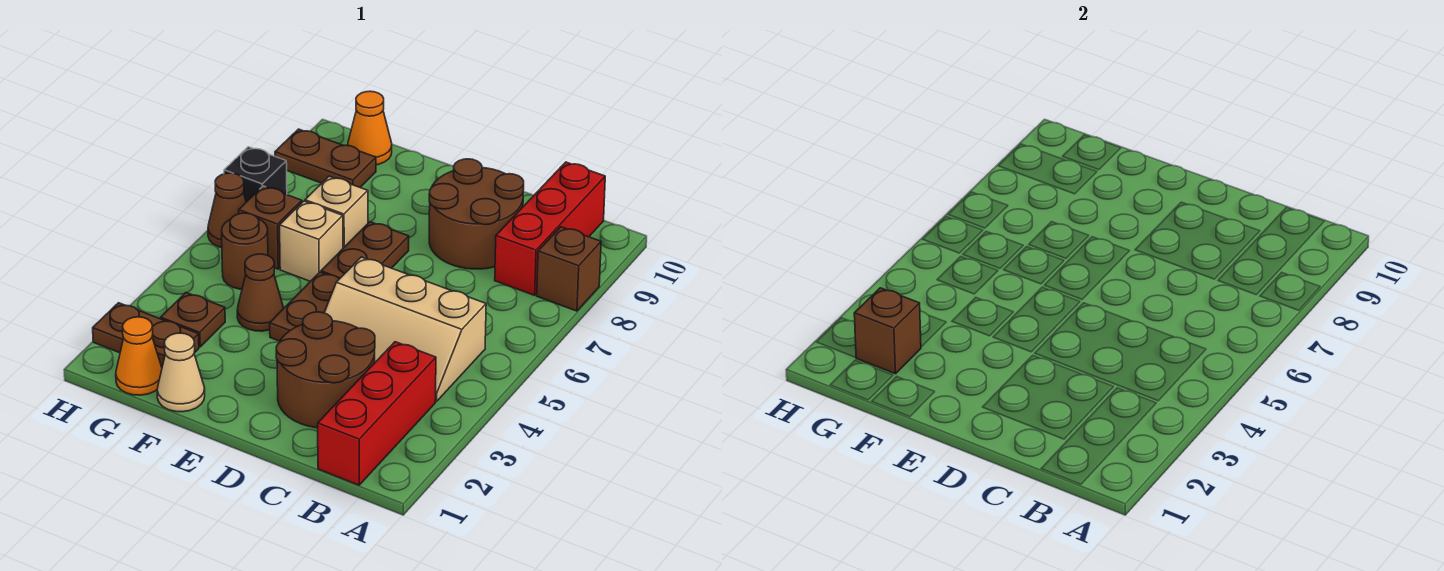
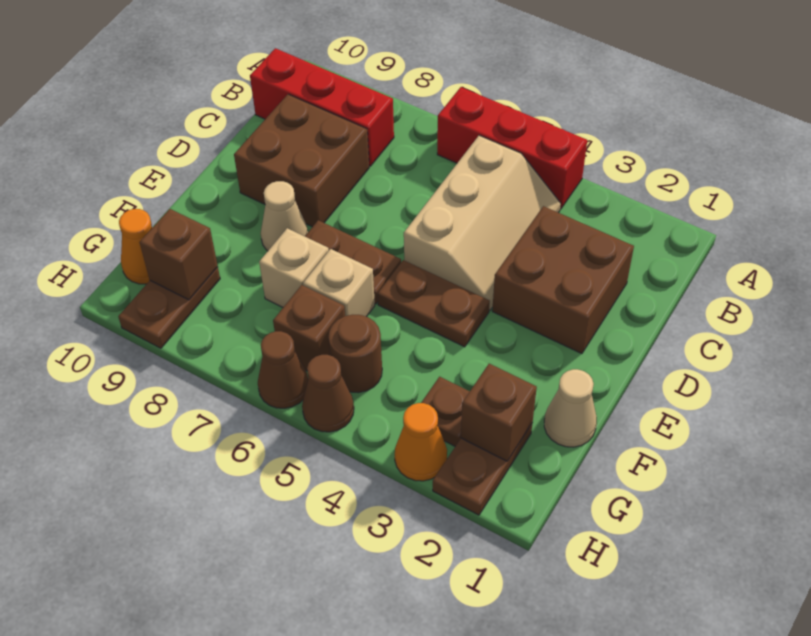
brown brick A8 level 1 -> brown brick G9 level 2
red brick B1:B3 level 1 -> red brick A4:A6 level 1
brown round brick C2:D3 level 1 -> brown brick C2:D3 level 1
brown round brick C8:D9 level 1 -> brown brick C8:D9 level 1
none -> tan cone E8 level 1
brown cone F4 level 1 -> brown cone H5 level 1
orange cone G1 level 1 -> orange cone H3 level 1
black brick H7 level 1 -> none

